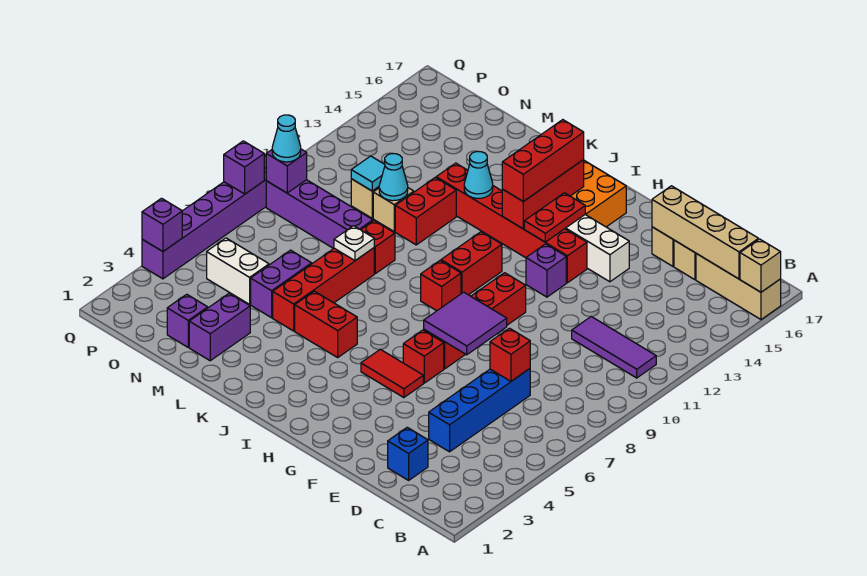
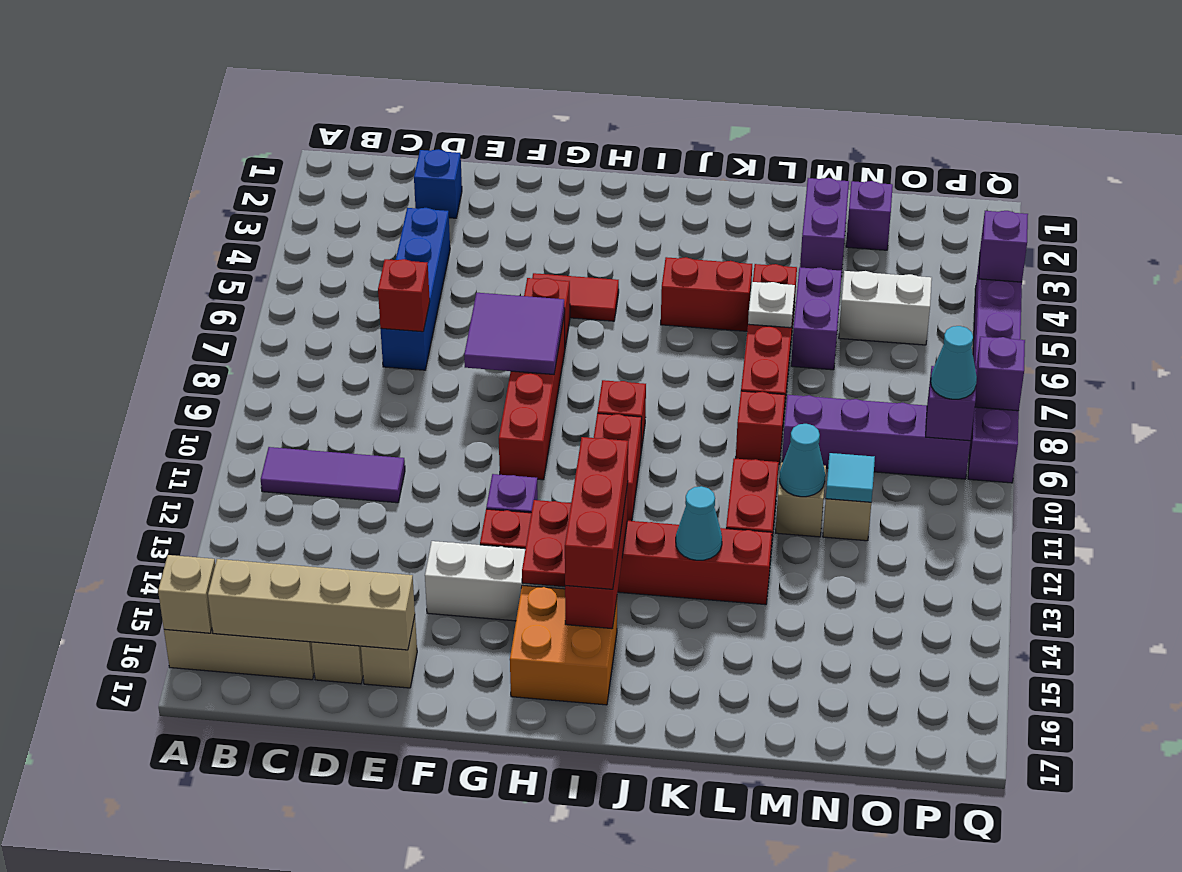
white plate L8 level 2 -> white plate L6 level 2

